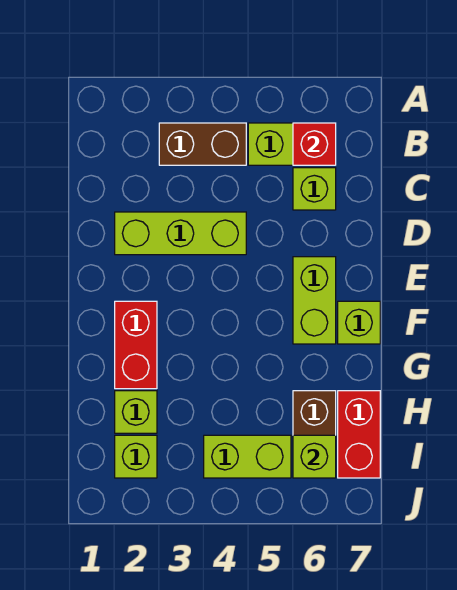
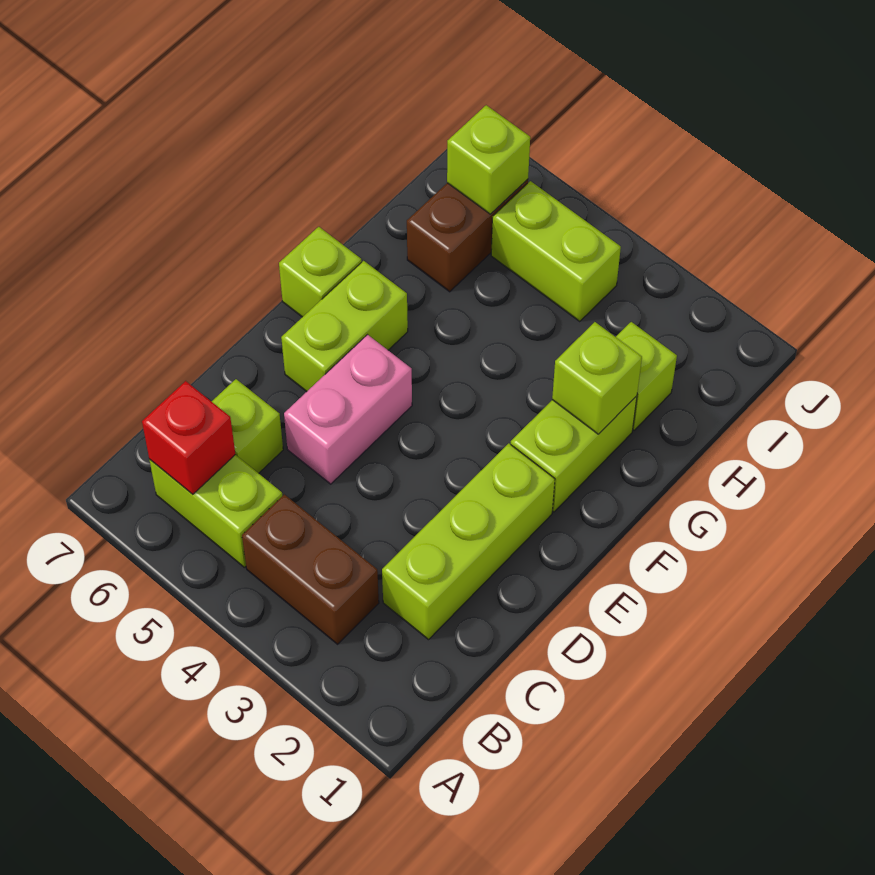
lime brick D2:D4 level 1 -> lime brick C2:E2 level 1
none -> pink brick D5:E5 level 1
red brick F2:G2 level 1 -> lime brick F2:G2 level 1
red brick H7:I7 level 1 -> none
lime brick I2 level 1 -> lime brick G2 level 2

